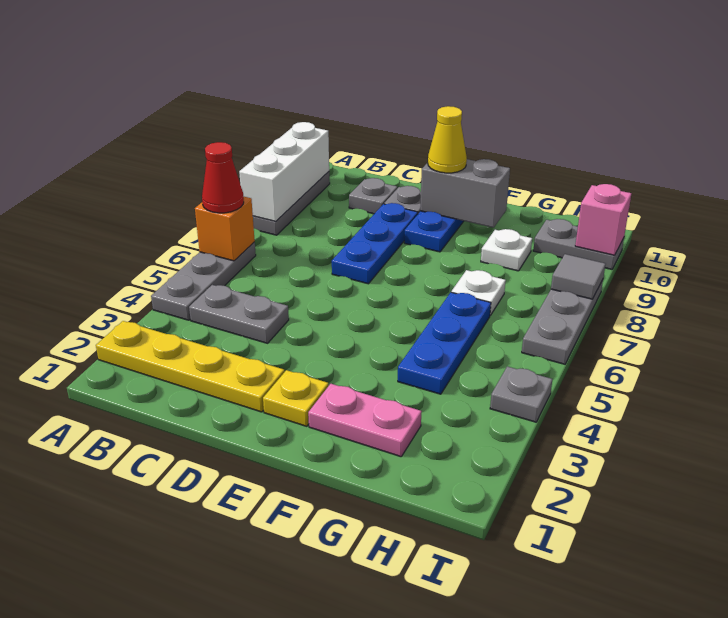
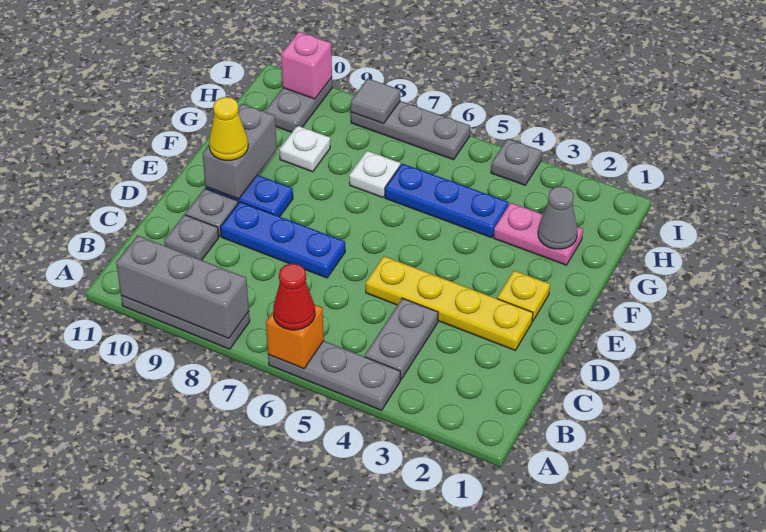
yellow plate A2:D2 level 1 -> yellow plate D2:D5 level 1
white brick A8:A10 level 2 -> grey brick A8:A10 level 2
pink plate F2:G2 level 1 -> pink plate G2:G3 level 1
none -> grey cone G2 level 2

